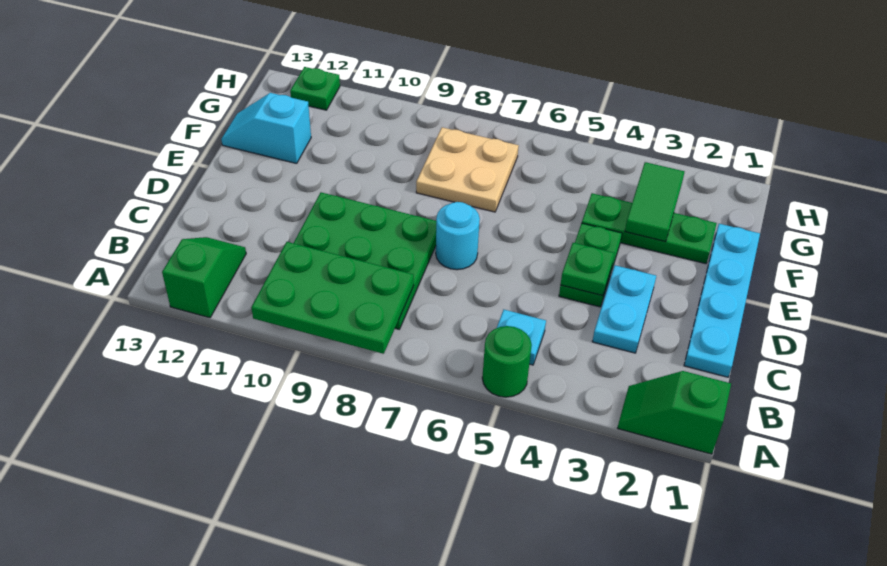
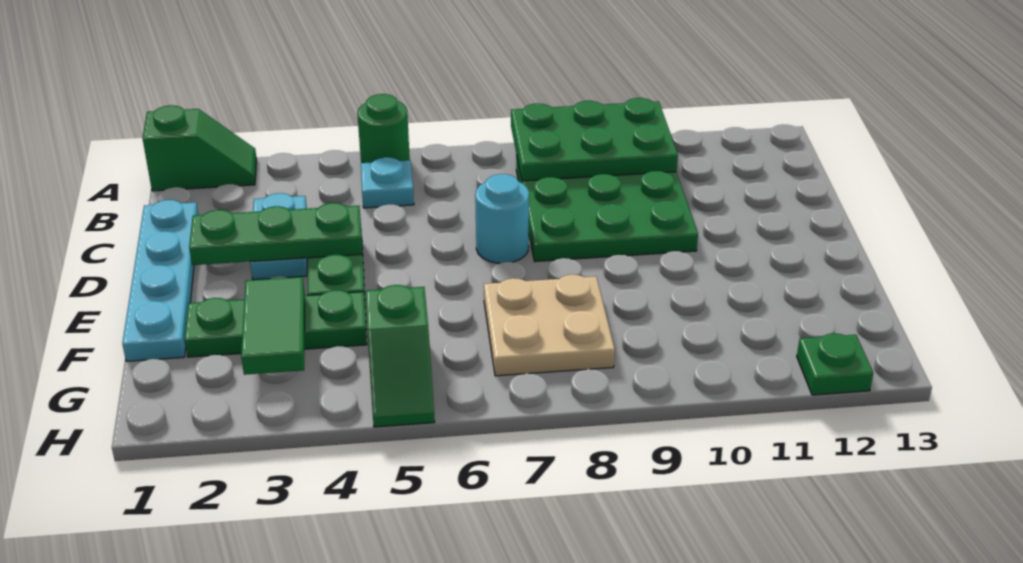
green slope A12:B12 level 1 top A -> green slope G5:H5 level 1 top G
green plate D4 level 2 -> green plate D2:D4 level 2
cyan slope F12:F13 level 1 top 12 -> none

